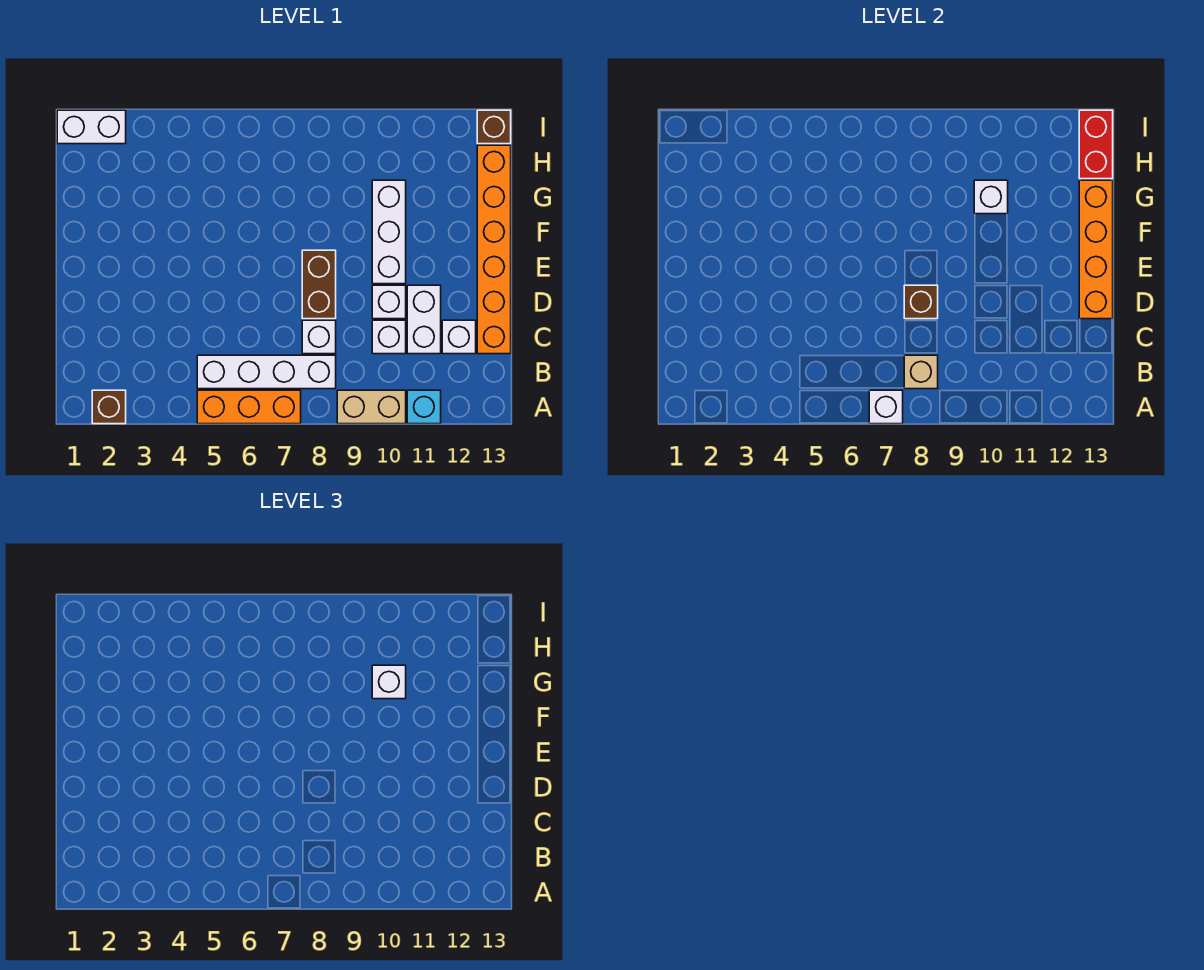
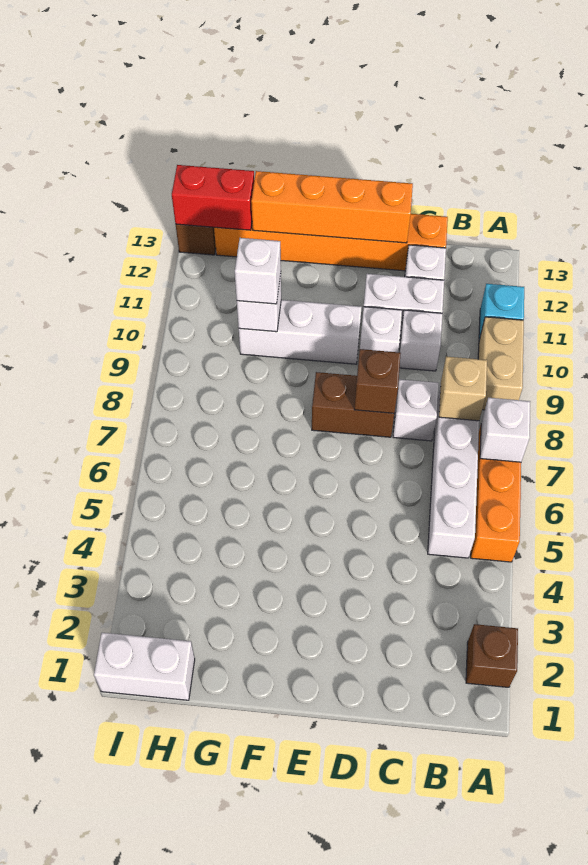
white brick I1:I2 level 1 -> white brick H1:I1 level 1

